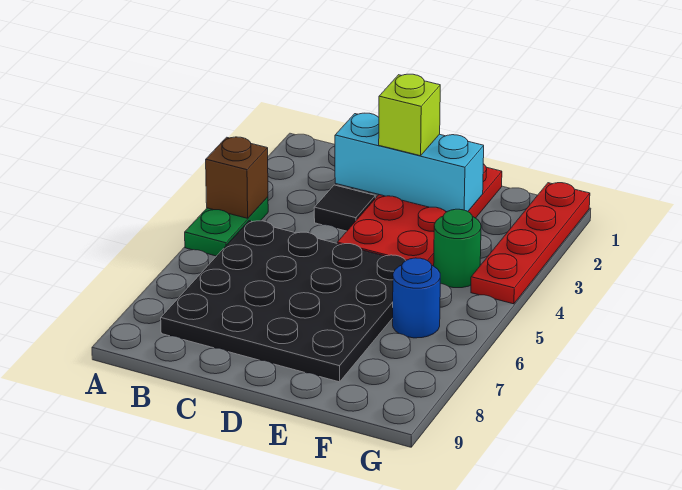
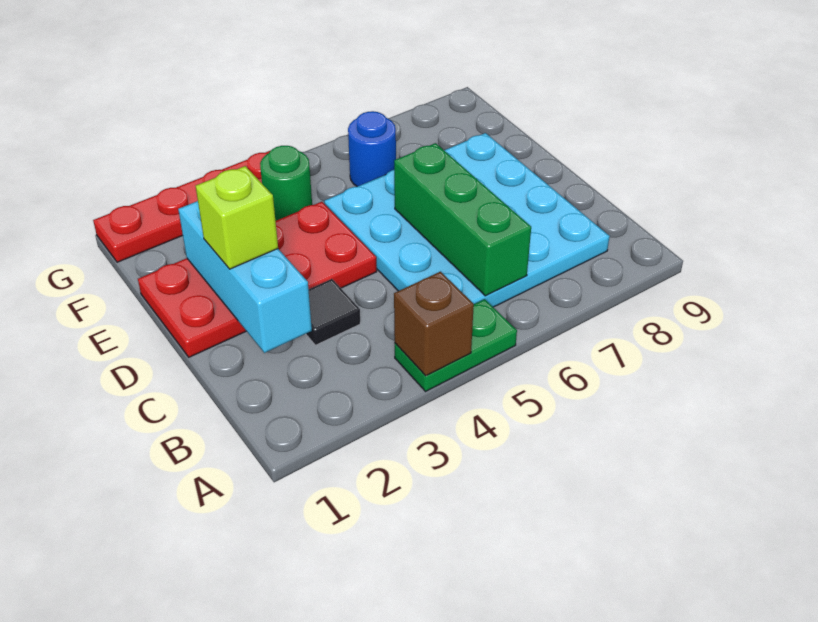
black plate B5:E8 level 1 -> cyan plate B5:E8 level 1
none -> green brick B6:D6 level 2

